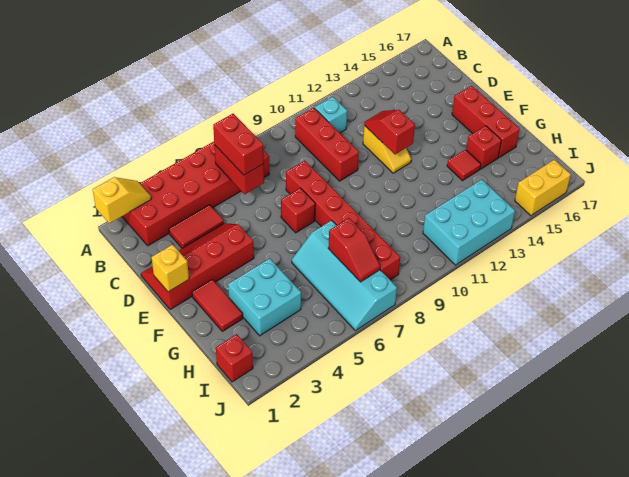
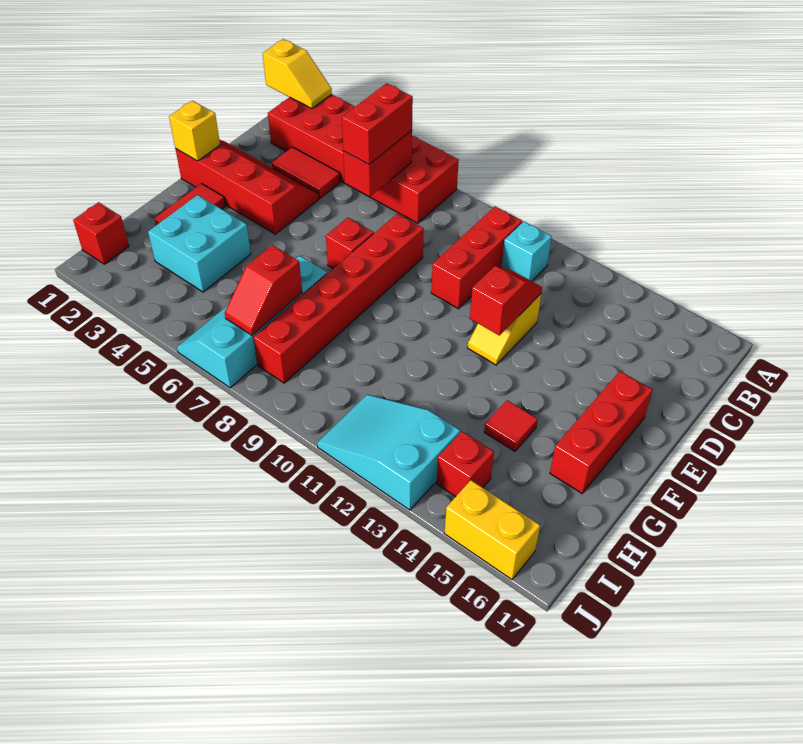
red brick G15 level 1 -> red brick I14 level 1
cyan brick I11:J13 level 1 -> cyan slope I11:J13 level 1 top 13

